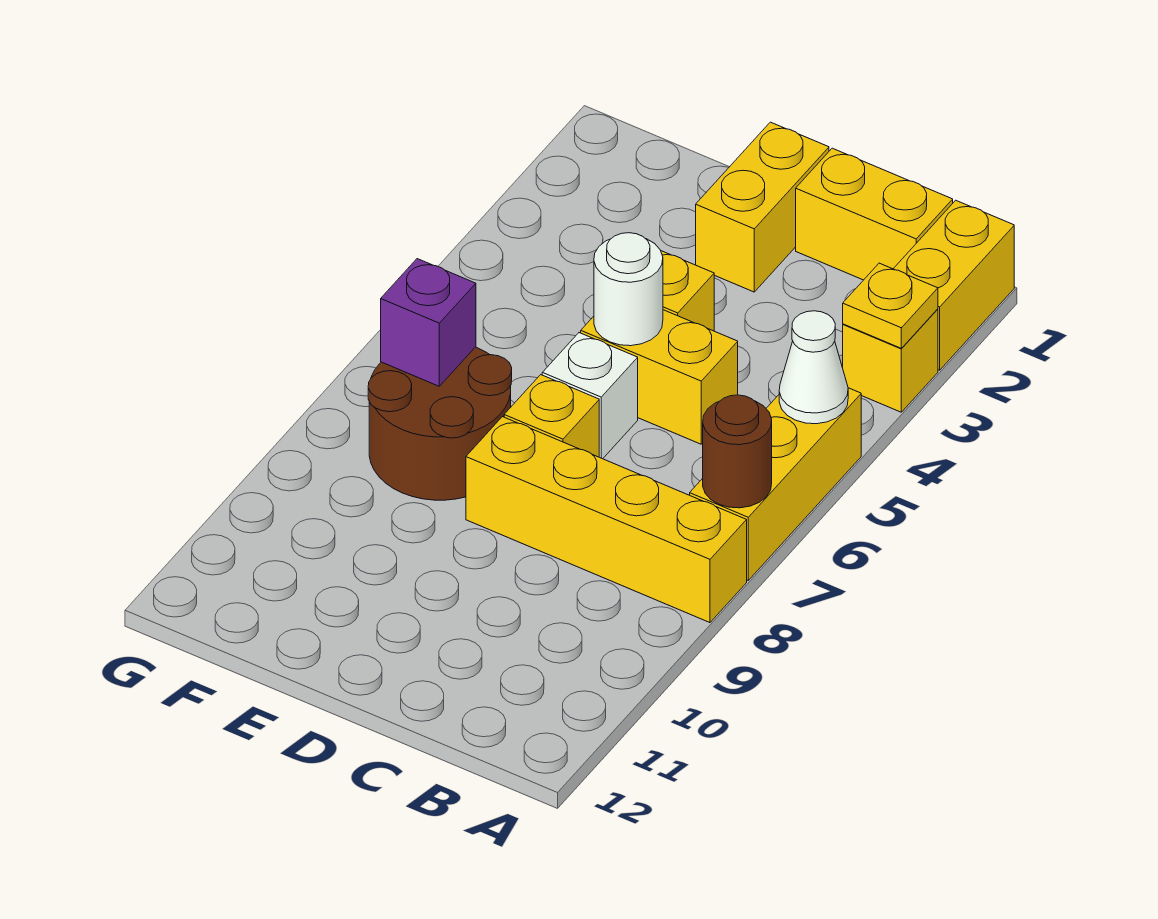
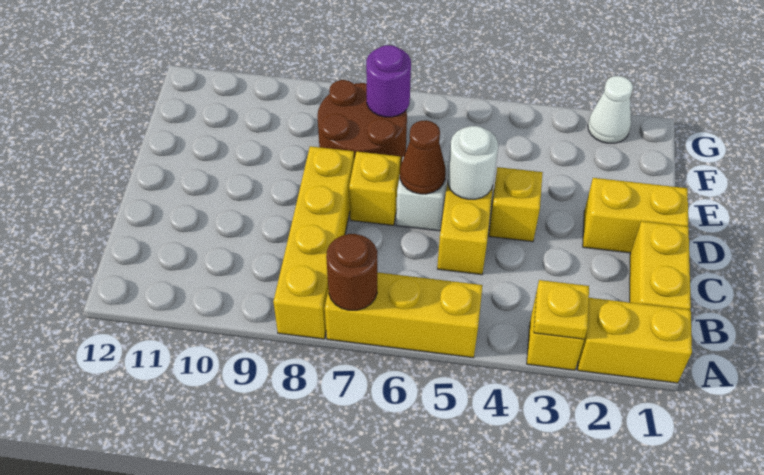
white cone A5 level 2 -> white cone G2 level 1
none -> brown cone D6 level 2
purple brick F7 level 2 -> purple round brick F7 level 2

